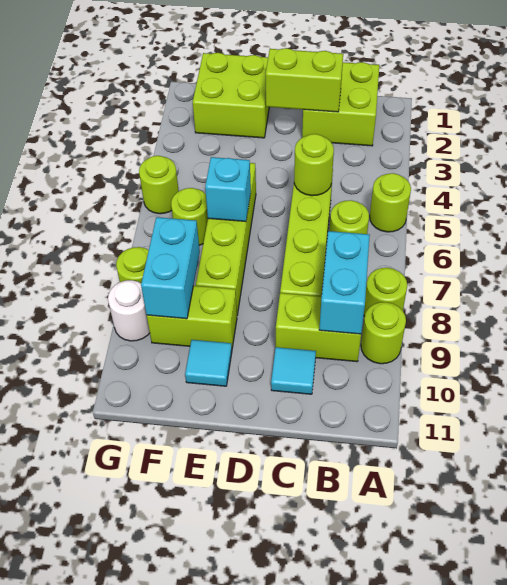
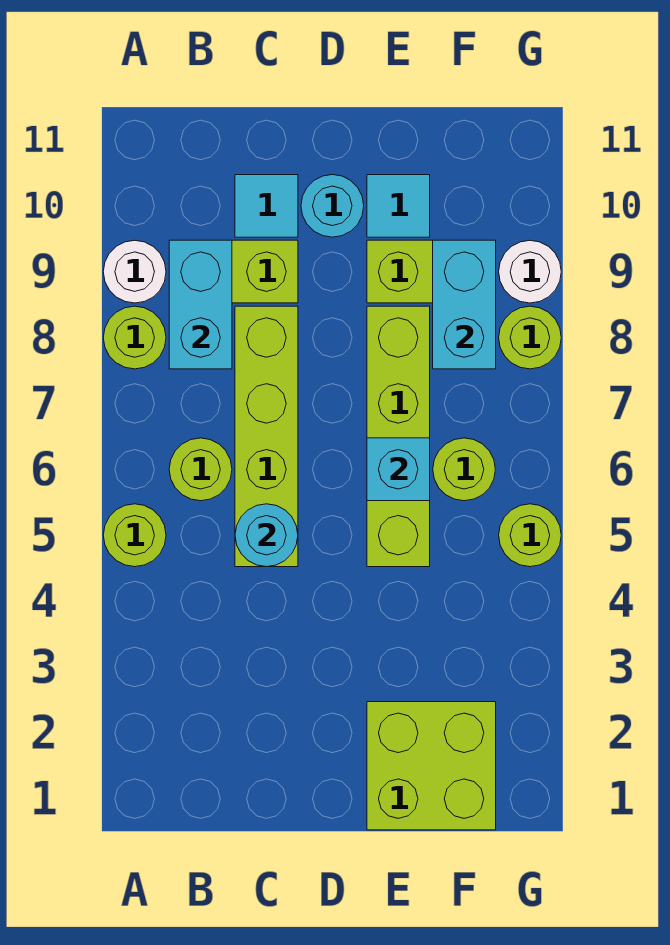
lime round brick A9 level 1 -> white round brick A9 level 1
lime brick B1:C2 level 1 -> none
lime brick C2:D2 level 2 -> none
lime round brick C5 level 2 -> cyan round brick C5 level 2
none -> cyan round brick D10 level 1

